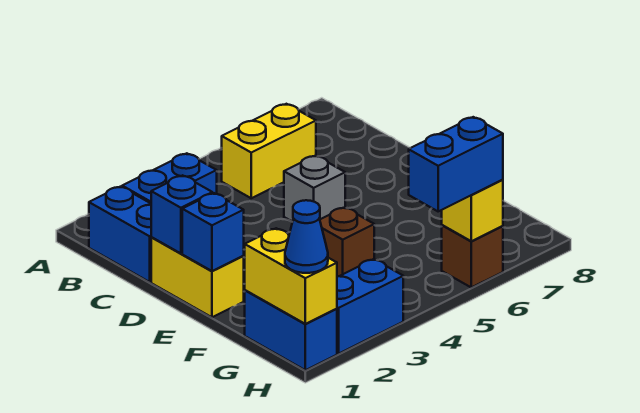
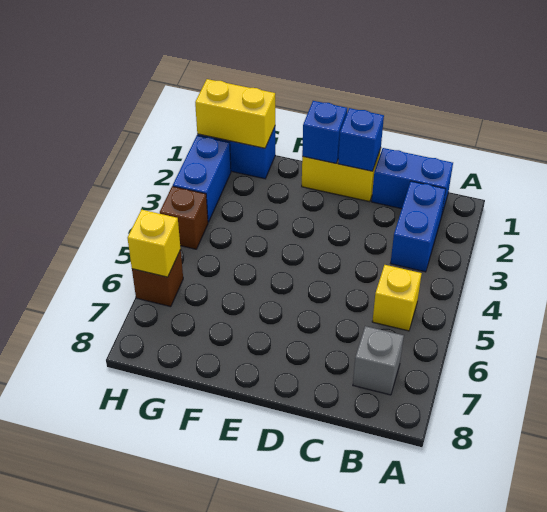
yellow brick B5:B6 level 1 -> yellow brick B5 level 1
grey brick D5 level 1 -> grey brick B7 level 1
brown brick F4 level 1 -> brown brick H4 level 1
blue cone H1 level 3 -> none
blue brick H5:H6 level 3 -> none

